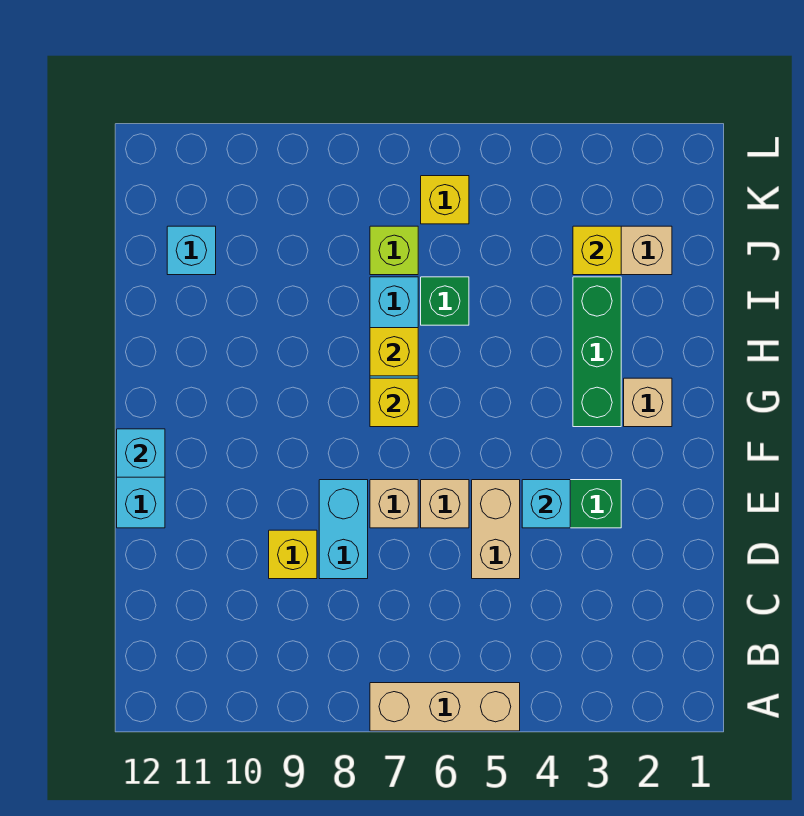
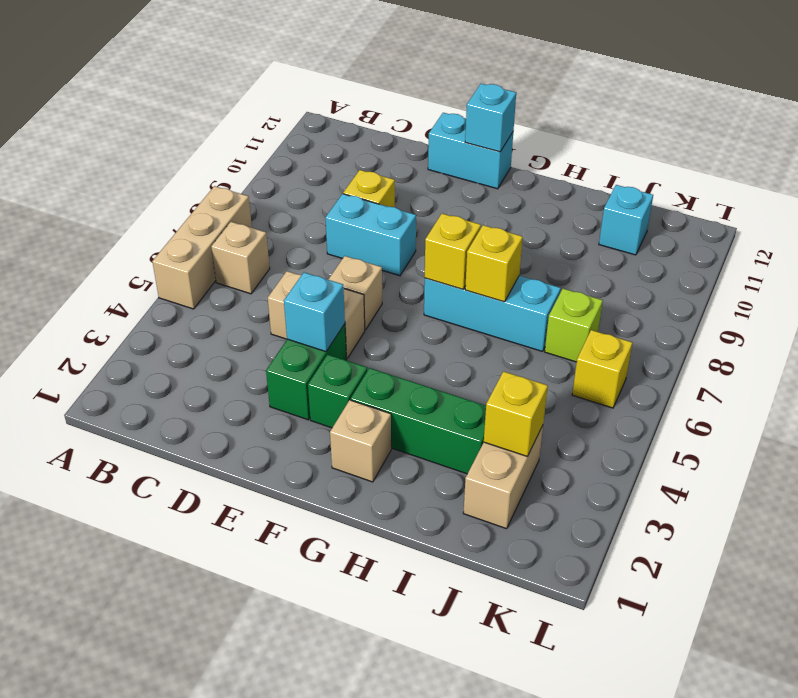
tan brick E7 level 1 -> tan brick B6 level 1
green brick I6 level 1 -> green brick F3 level 1

